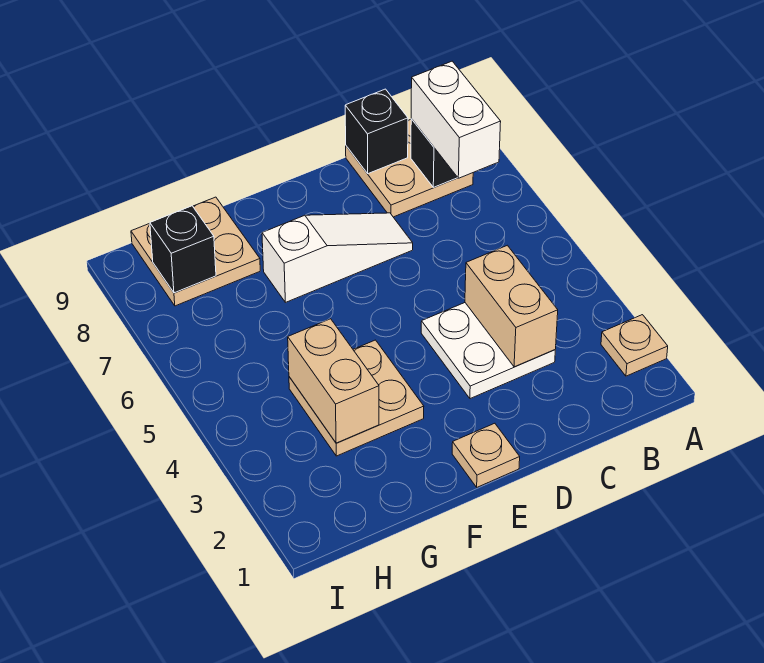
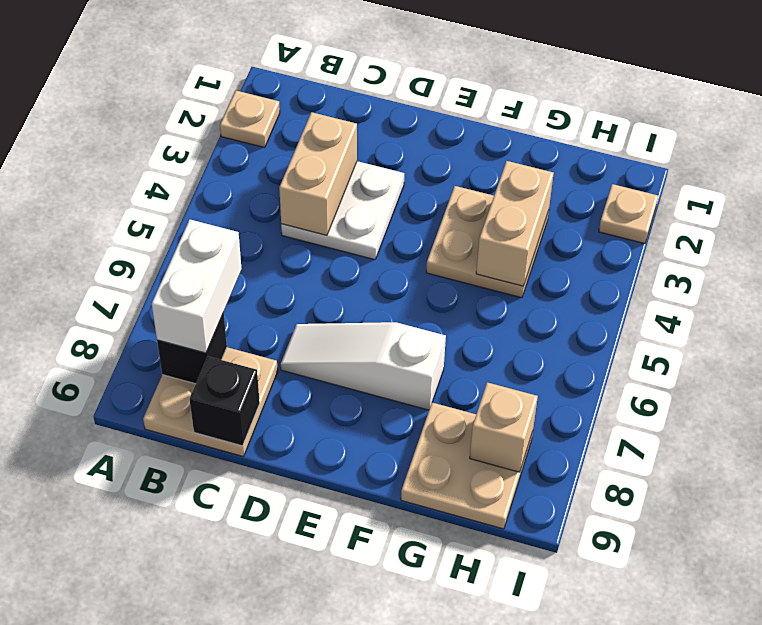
tan plate E1 level 1 -> tan plate I2 level 1
black brick H8 level 2 -> tan brick H8 level 2

